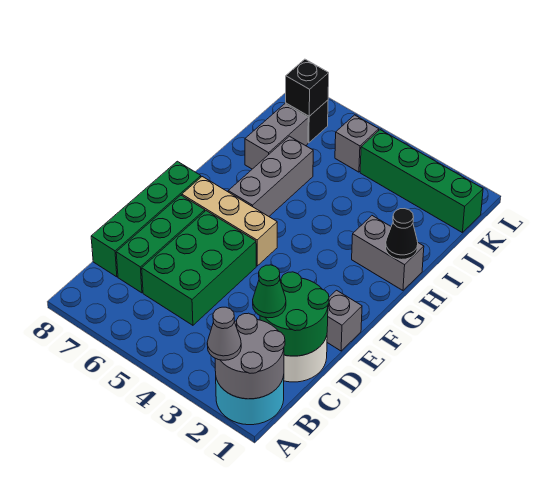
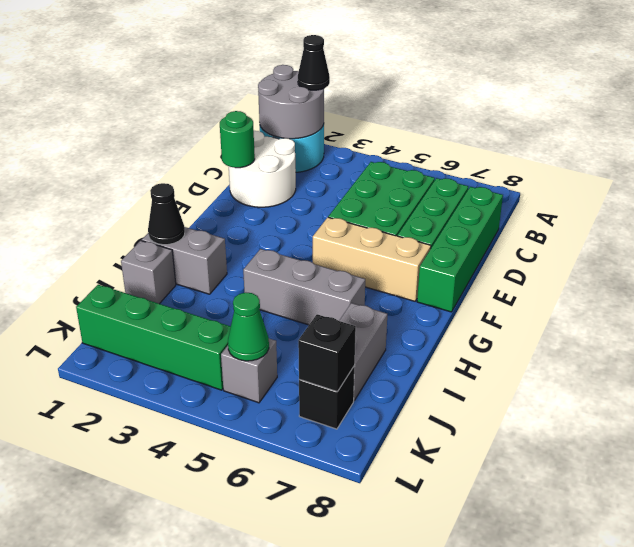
grey cone A2 level 3 -> black cone A2 level 3
green round brick C1:D2 level 2 -> green round brick D1 level 2
green cone C2 level 3 -> green cone K5 level 2
grey brick E1 level 1 -> grey brick I1 level 1
grey brick G6:I6 level 1 -> grey brick H4:H6 level 1

